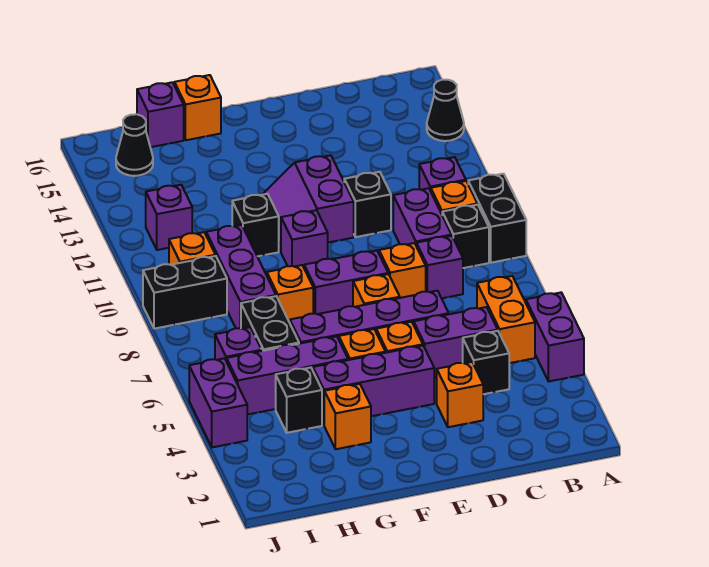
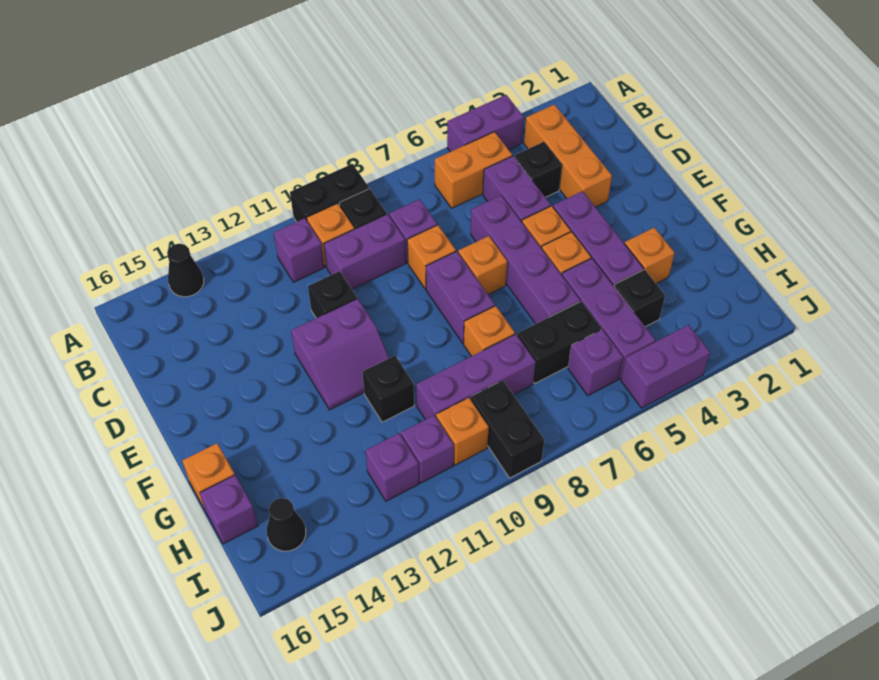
orange brick D3 level 1 -> orange brick B3:D3 level 1
purple brick F10 level 1 -> purple brick I11 level 1

